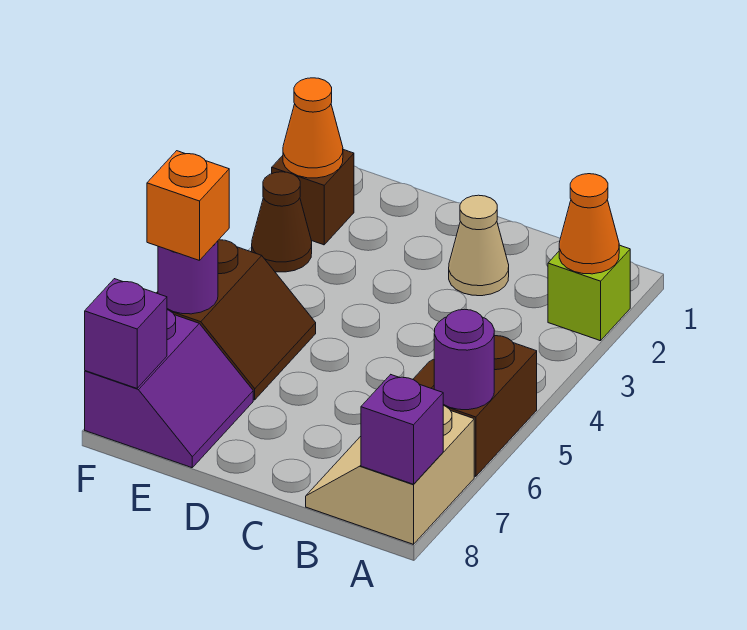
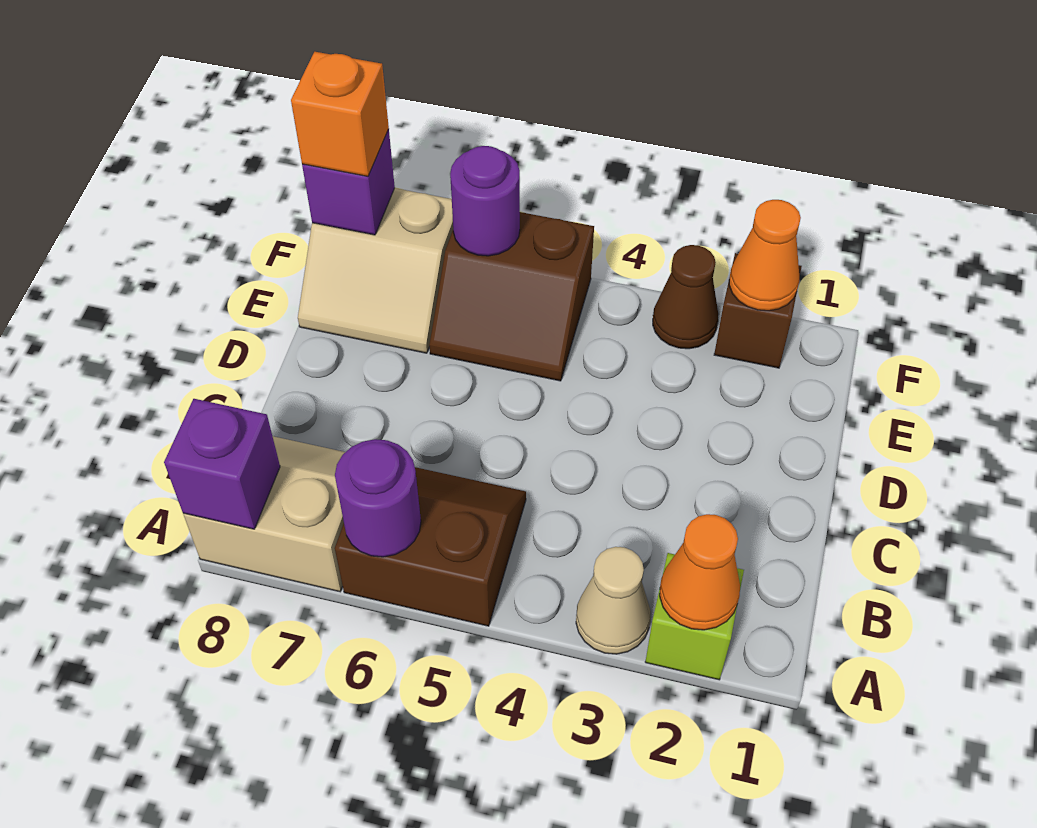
tan cone C2 level 1 -> tan cone A3 level 1
purple slope E7:F8 level 1 top F -> tan slope E7:F8 level 1 top F
orange brick F6 level 3 -> orange brick F8 level 3

